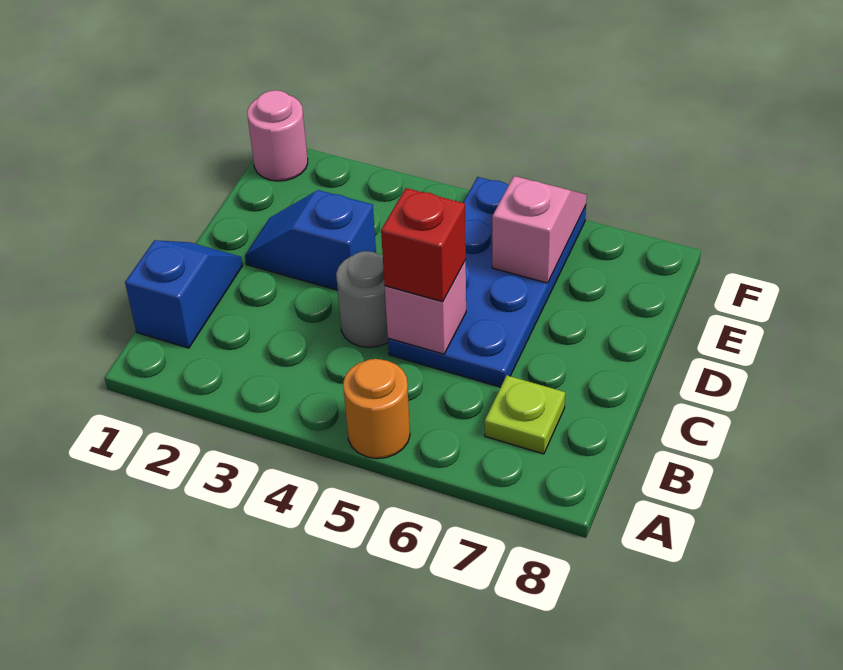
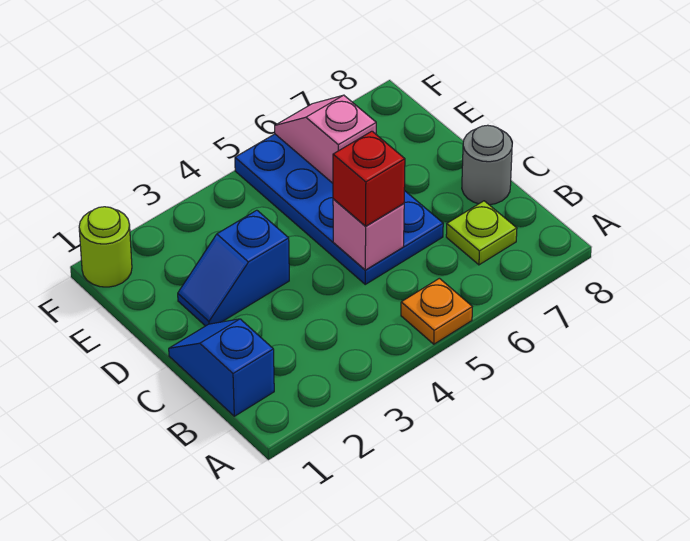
orange round brick A5 level 1 -> orange plate A5 level 1
grey round brick C4 level 1 -> grey round brick C8 level 1
pink round brick F1 level 1 -> lime round brick F1 level 1

